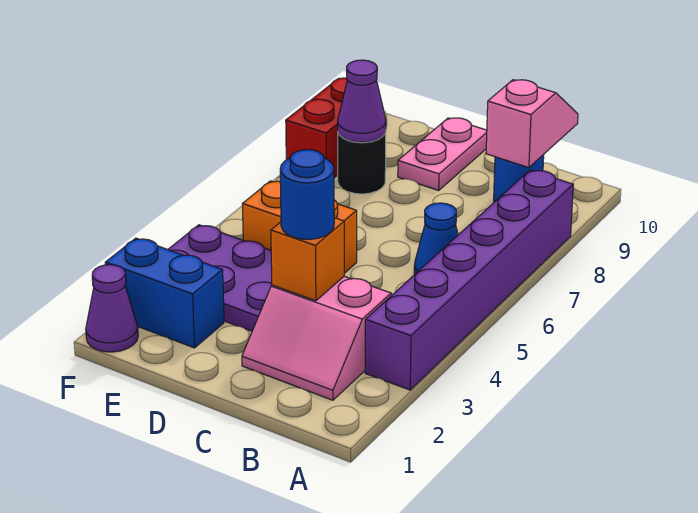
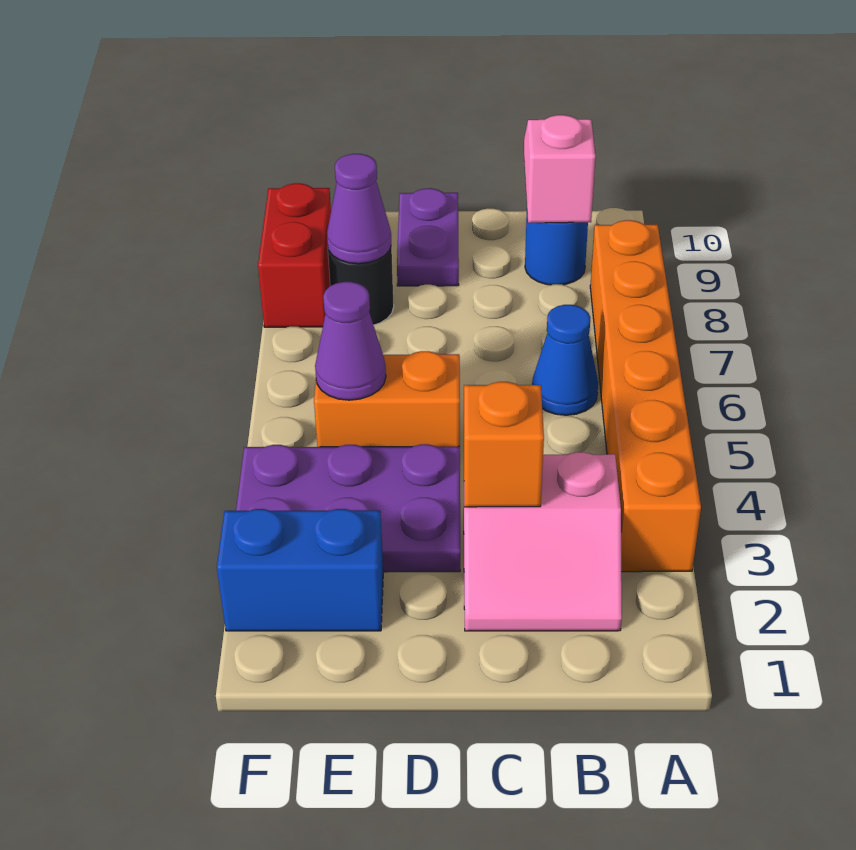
purple brick A3:A8 level 1 -> orange brick A3:A8 level 1
blue round brick C3 level 3 -> none
pink plate D9:D10 level 1 -> purple plate D9:D10 level 1
purple cone F1 level 1 -> purple cone E5 level 2

